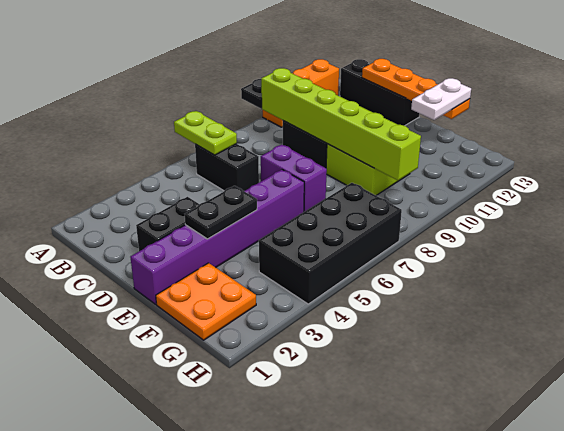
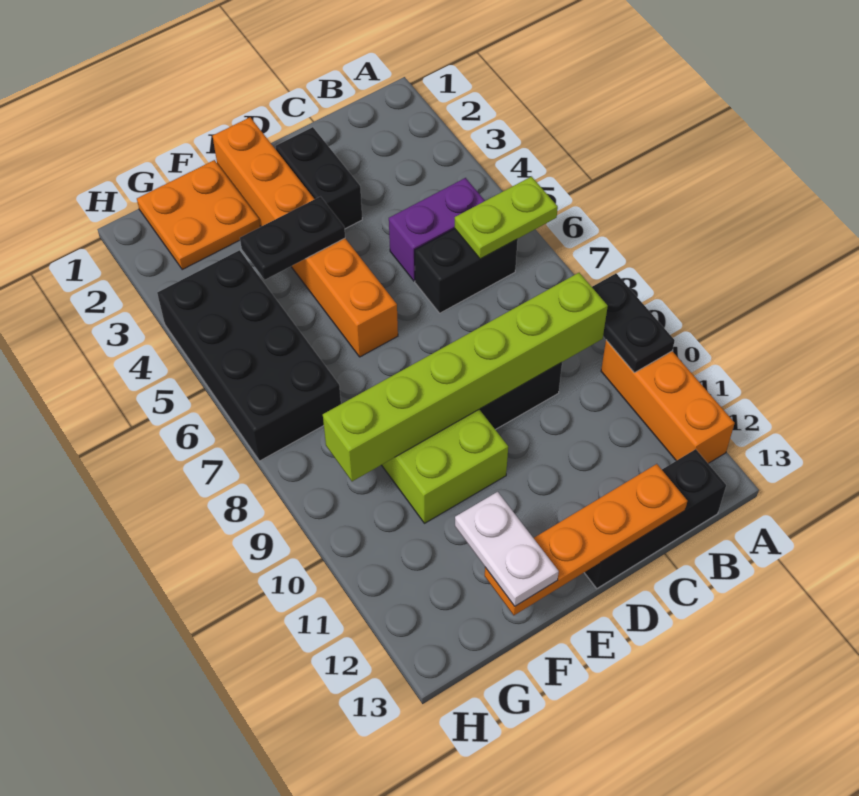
purple brick D7:E7 level 1 -> purple brick B5:C5 level 1
purple brick E1:E6 level 1 -> orange brick E1:E6 level 1
black plate E3:E4 level 2 -> black plate E4:F4 level 2

